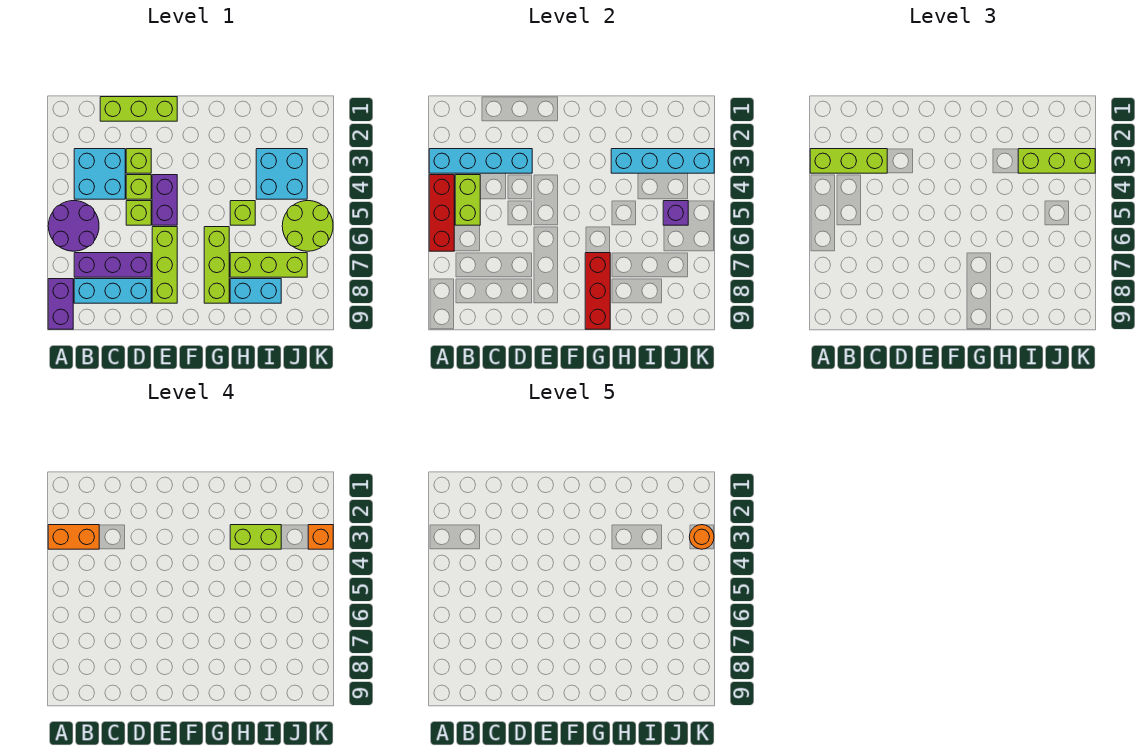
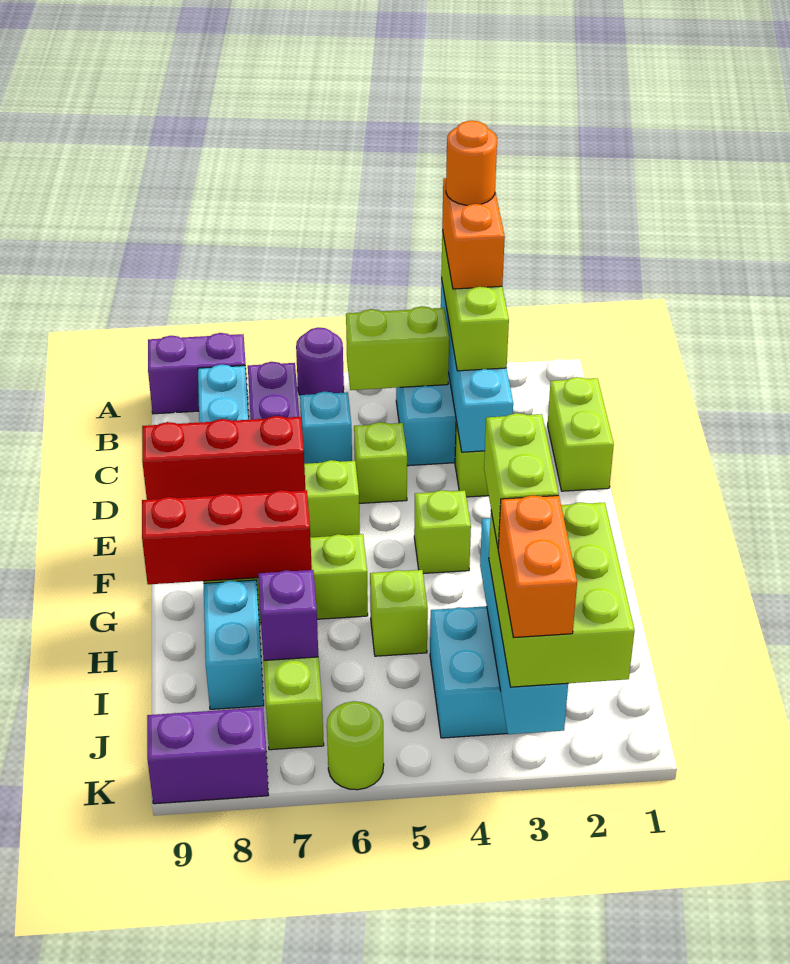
red brick A4:A6 level 2 -> red brick E7:E9 level 2
purple round brick A5:B6 level 1 -> purple round brick A6 level 1
lime brick C1:E1 level 1 -> lime brick C1:D1 level 1
none -> cyan brick C6 level 1
lime brick D4 level 1 -> lime brick F4 level 1
purple brick E4:E5 level 1 -> purple brick K8:K9 level 1
lime brick I3:K3 level 3 -> lime brick I2:K3 level 3
lime round brick J5:K6 level 1 -> lime round brick K6 level 1
purple brick J5 level 2 -> purple brick I7 level 2
orange brick K3 level 4 -> orange brick J3:K3 level 4
orange round brick K3 level 5 -> orange round brick A3 level 5

